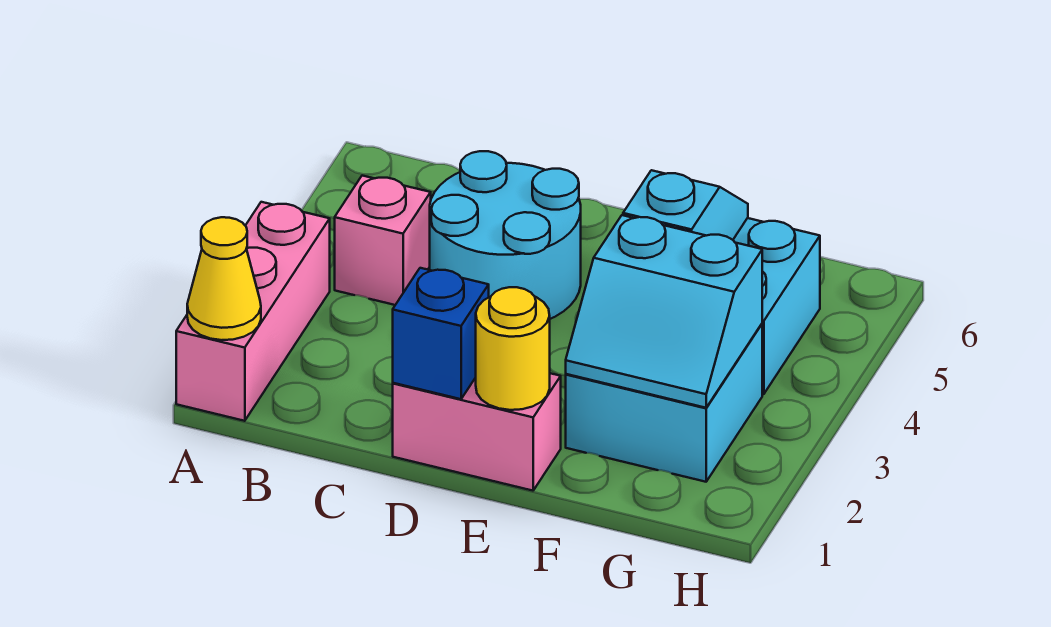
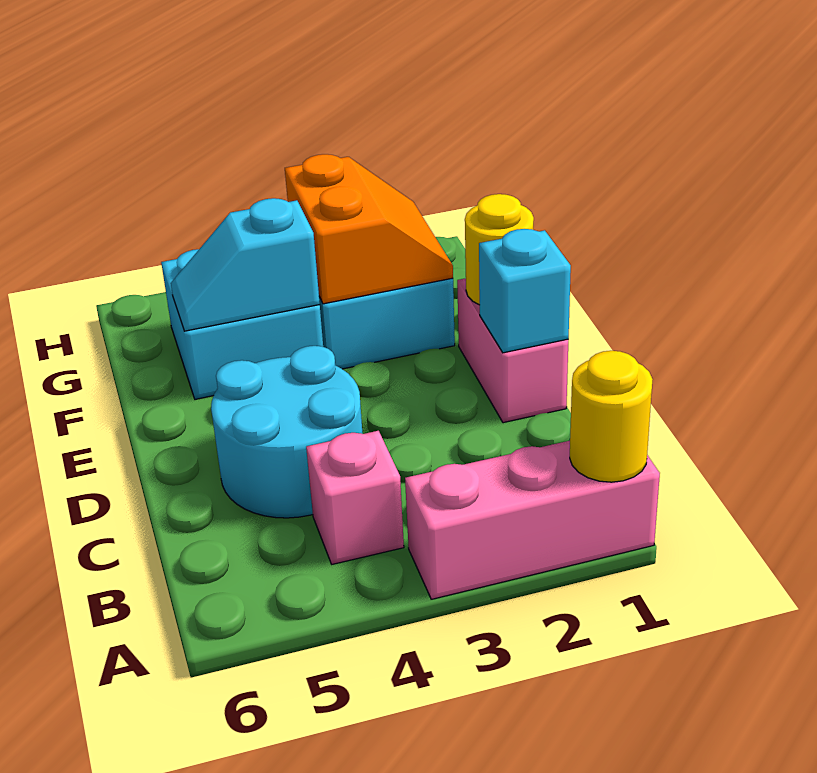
yellow cone A1 level 2 -> yellow round brick A1 level 2
blue brick D1 level 2 -> cyan brick D1 level 2
cyan slope F2:G3 level 2 top 3 -> orange slope F2:G3 level 2 top 3

